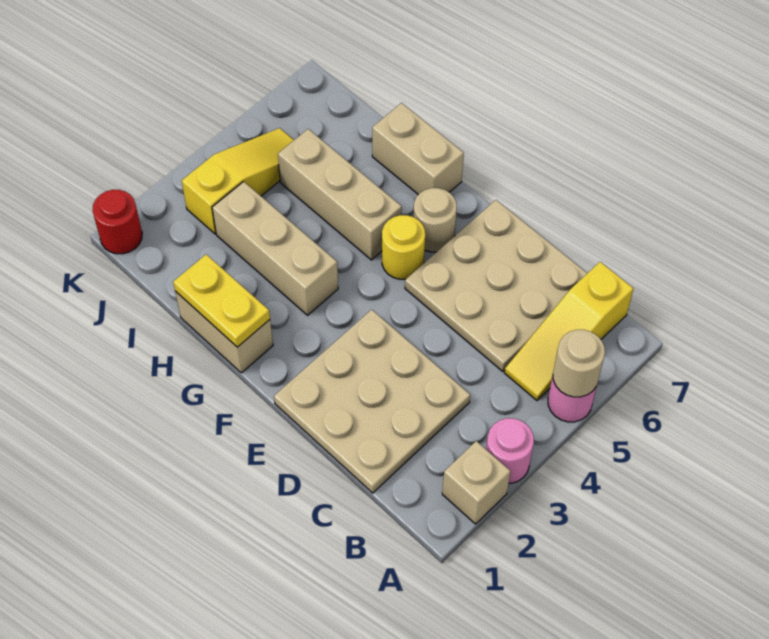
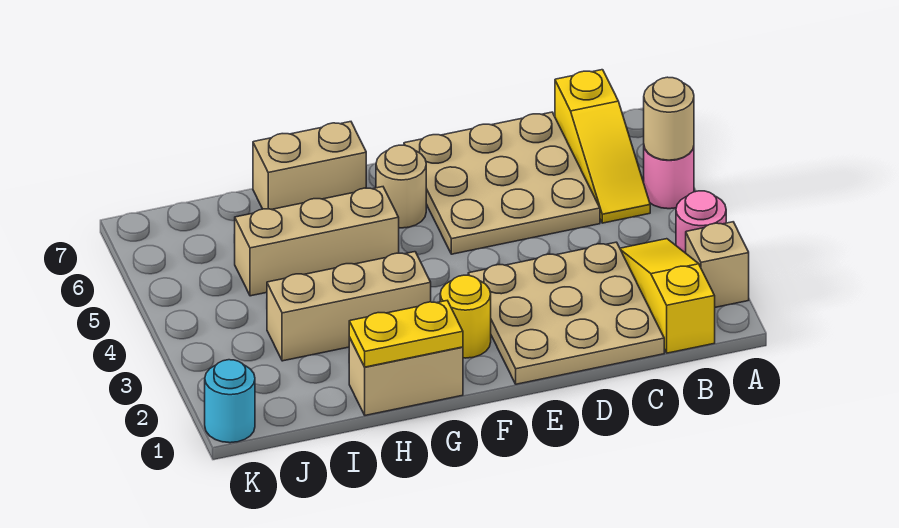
yellow round brick F5 level 1 -> yellow round brick F2 level 1
yellow slope J3:J5 level 1 top 3 -> yellow slope B1:B3 level 1 top 1
red round brick K1 level 1 -> cyan round brick K1 level 1

